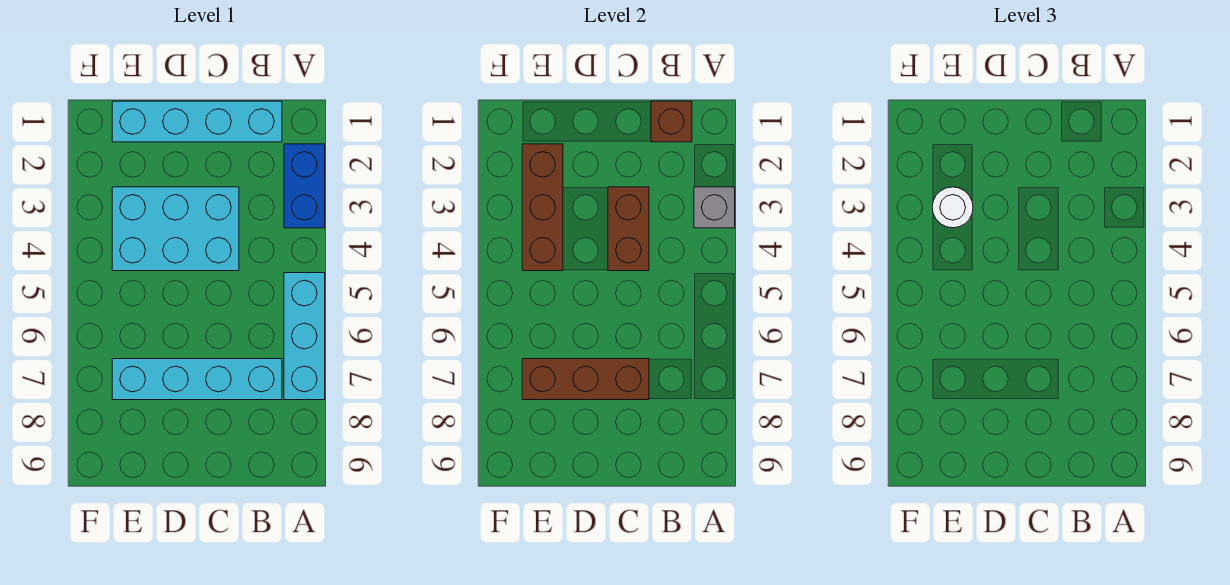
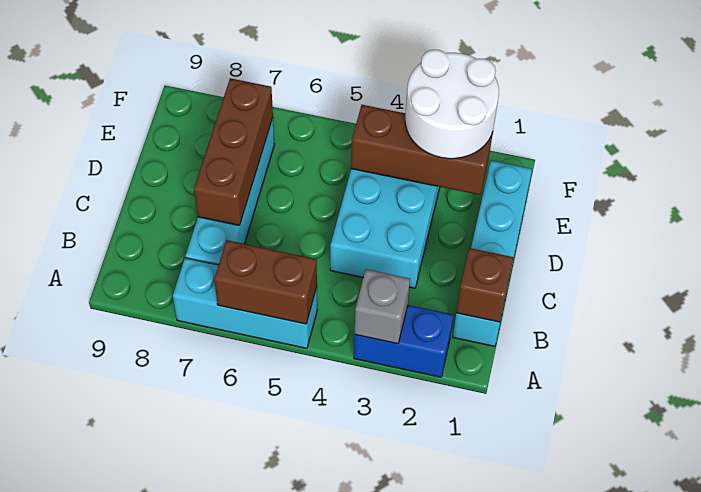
brown brick C3:C4 level 2 -> brown brick A5:A6 level 2
white round brick E3 level 3 -> white round brick E2:F3 level 3

